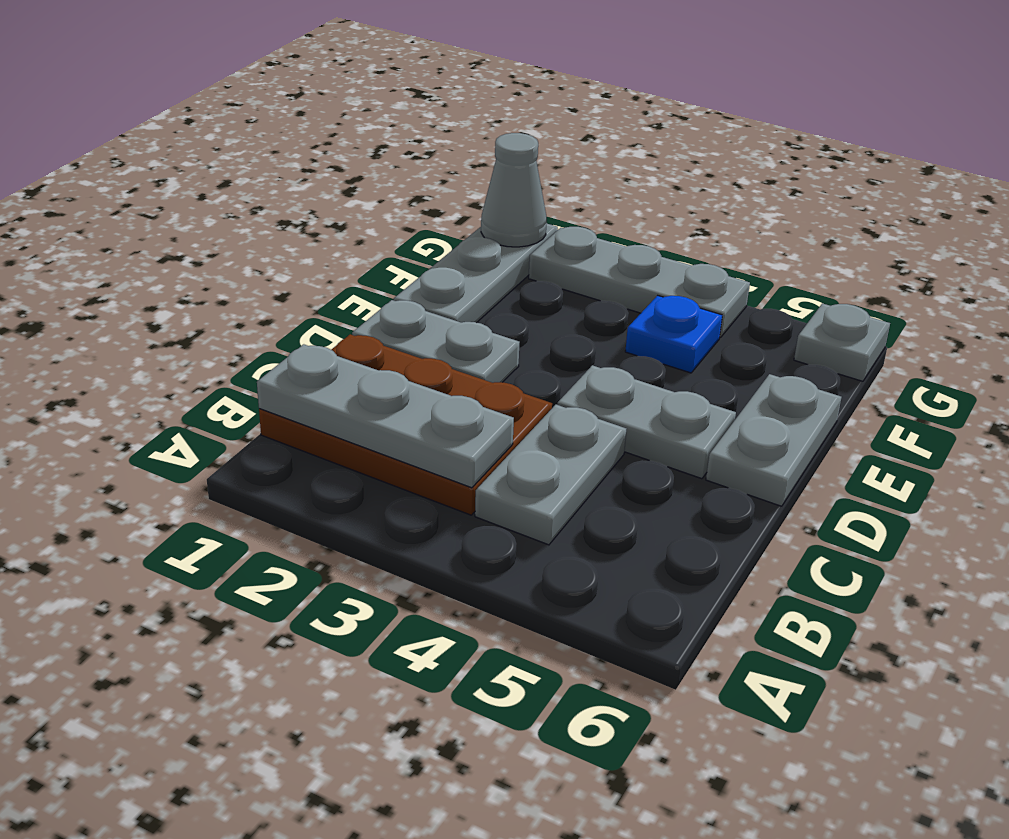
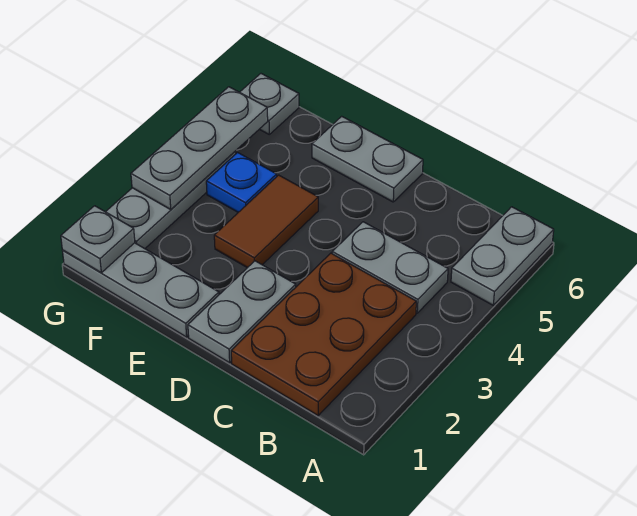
grey plate B1:B3 level 2 -> grey plate G3:G5 level 2
grey plate D4:D5 level 1 -> grey plate A5:A6 level 1
none -> brown tile E3:E4 level 1
grey cone G1 level 2 -> grey plate G1 level 2

